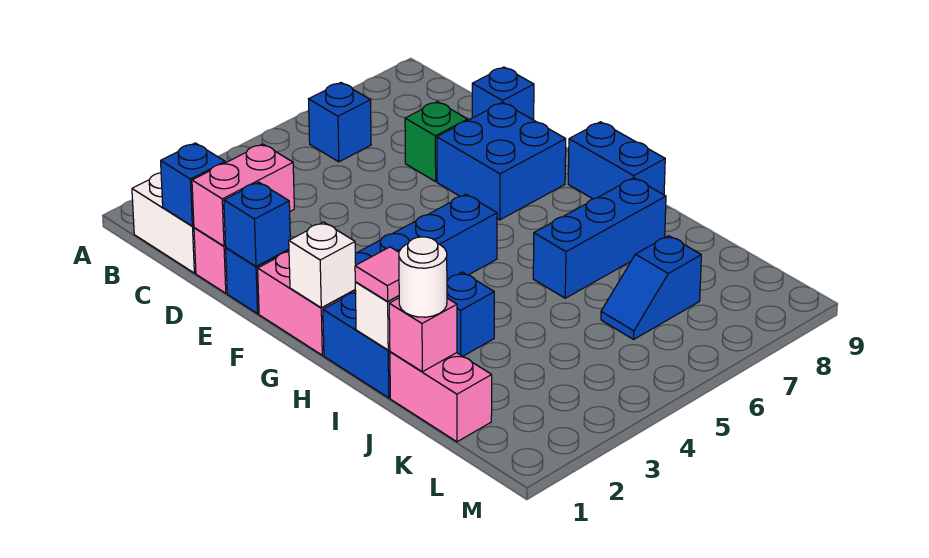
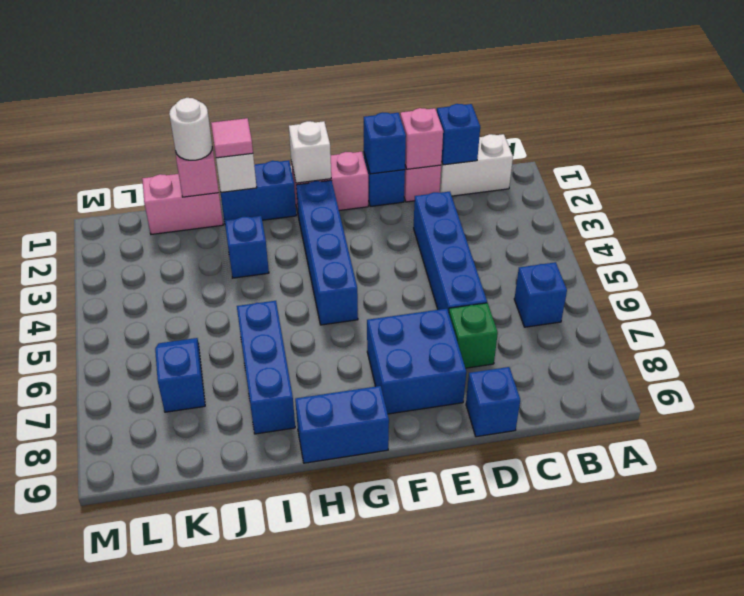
pink brick D1:D2 level 2 -> pink brick D1 level 2
none -> blue brick D3:D6 level 1

